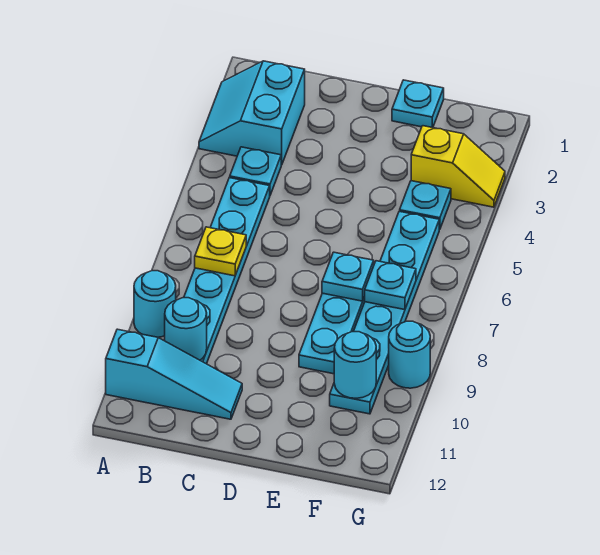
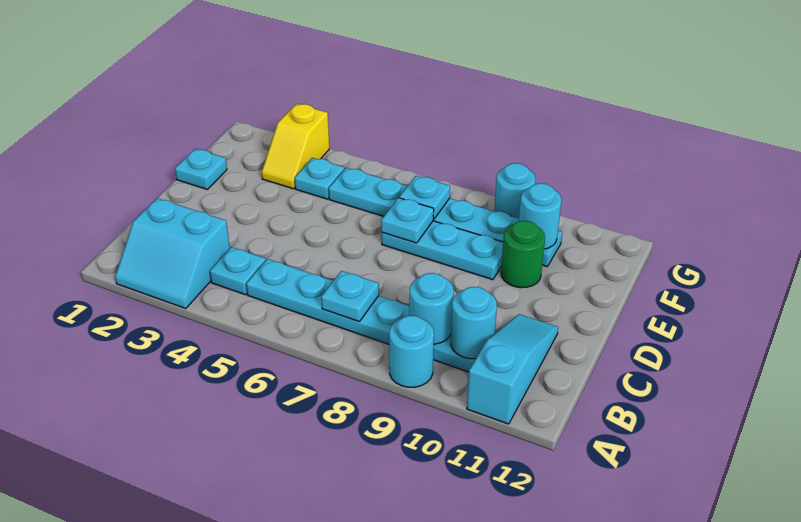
yellow plate B7 level 2 -> cyan plate B7 level 2
none -> cyan round brick B9 level 2
none -> green round brick E10 level 1
yellow slope F3:G3 level 1 top F -> yellow slope F3:G3 level 1 top G

